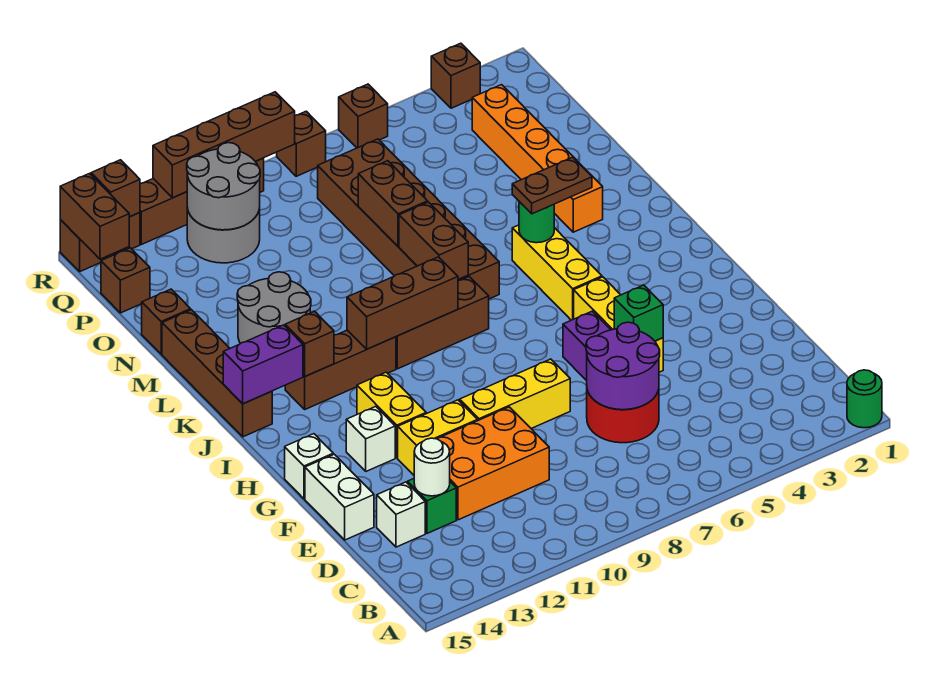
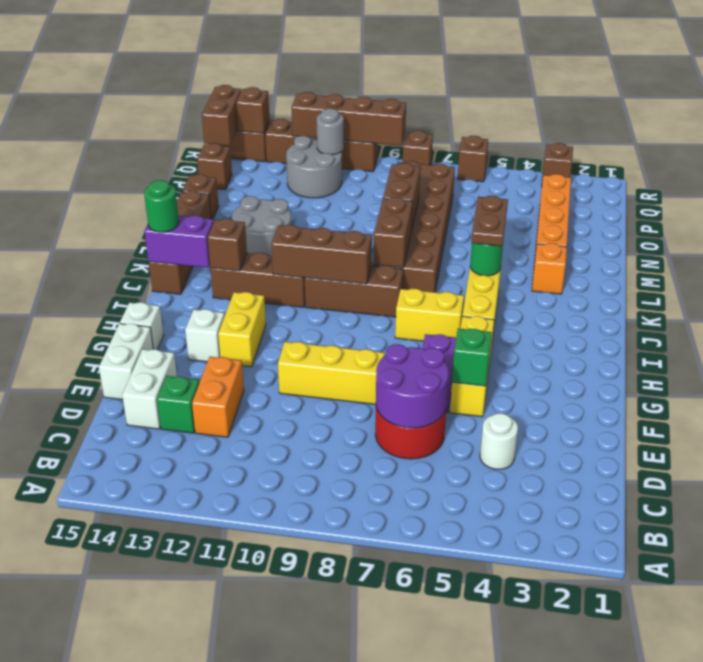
green round brick A1 level 1 -> green round brick J15 level 3
orange brick D10:E12 level 1 -> orange brick D12:E12 level 1
white round brick D13 level 2 -> white round brick D4 level 1
white brick D14 level 1 -> white brick D14:E14 level 1
yellow brick F11:F12 level 1 -> yellow brick I6:I7 level 1
brown plate K4:K5 level 3 -> brown plate K5:L5 level 3
grey round brick P11:Q12 level 2 -> grey round brick Q11 level 2

